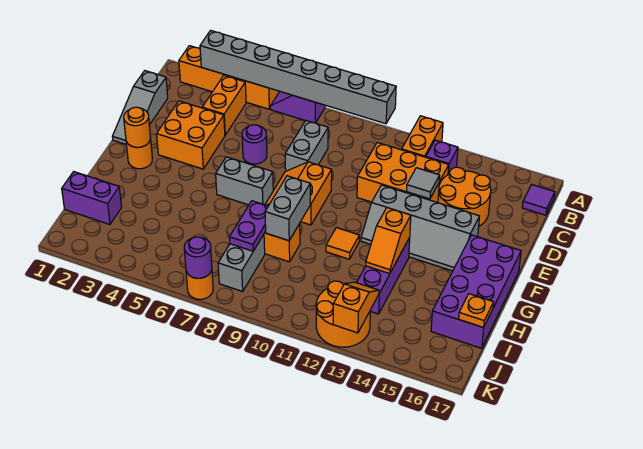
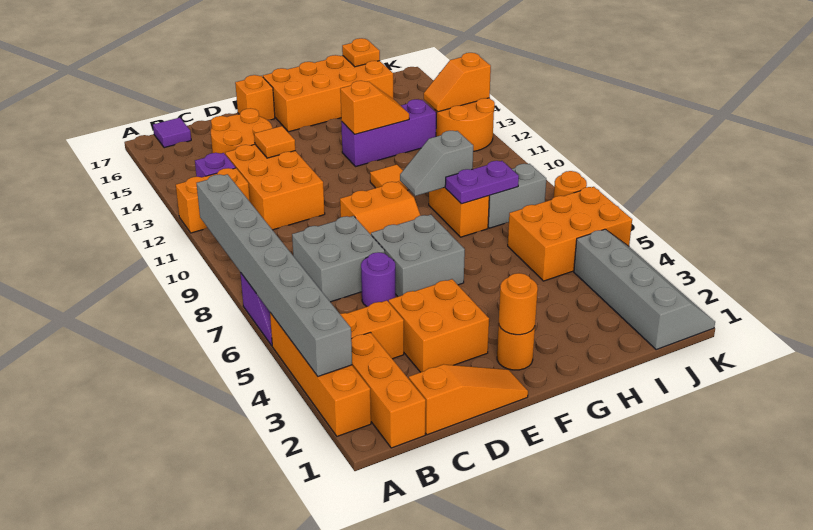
none -> orange brick B1:B3 level 1
grey slope C1:E1 level 1 top C -> orange slope C1:E1 level 1 top C
grey brick C8:D8 level 1 -> grey brick C7:D8 level 1
grey tile D13 level 2 -> orange tile D13 level 2
grey slope E12:F15 level 1 top E -> grey slope J1:K4 level 1 top J
none -> orange brick E17 level 1
grey brick F6:F7 level 1 -> grey brick E6:F7 level 1
purple brick F16:I17 level 1 -> orange brick F16:I17 level 1
grey brick G9:H9 level 2 -> grey slope G9:H9 level 2 top H
purple brick I1:I2 level 1 -> none
none -> orange brick I5:K6 level 1
purple round brick K7 level 2 -> none

